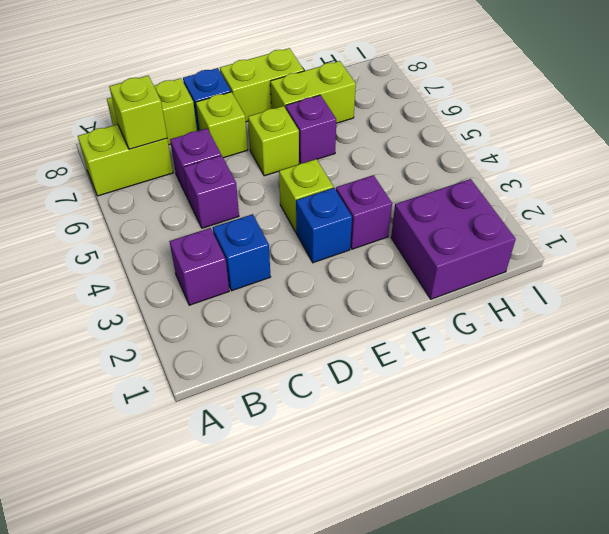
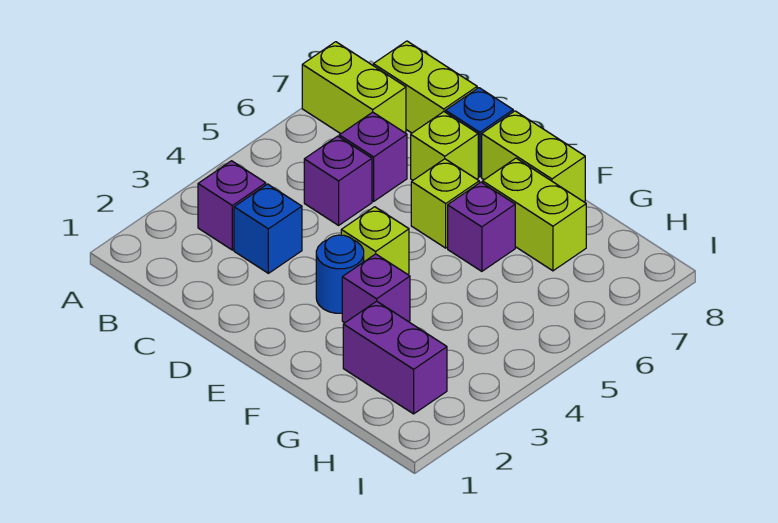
lime brick B7 level 2 -> none
blue brick E3 level 1 -> blue round brick E3 level 1
purple brick G1:H2 level 1 -> purple brick G2:H2 level 1

